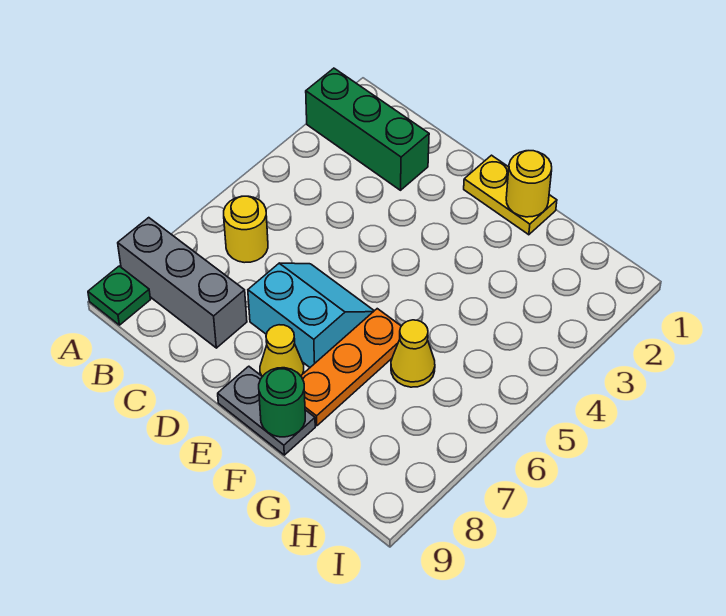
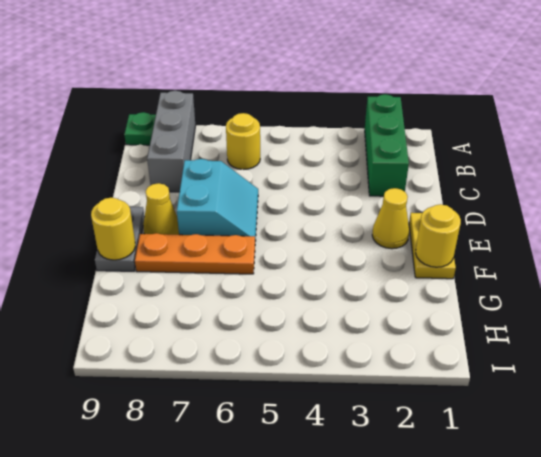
green round brick F9 level 2 -> yellow round brick F9 level 2
yellow cone G6 level 1 -> yellow cone E2 level 1

